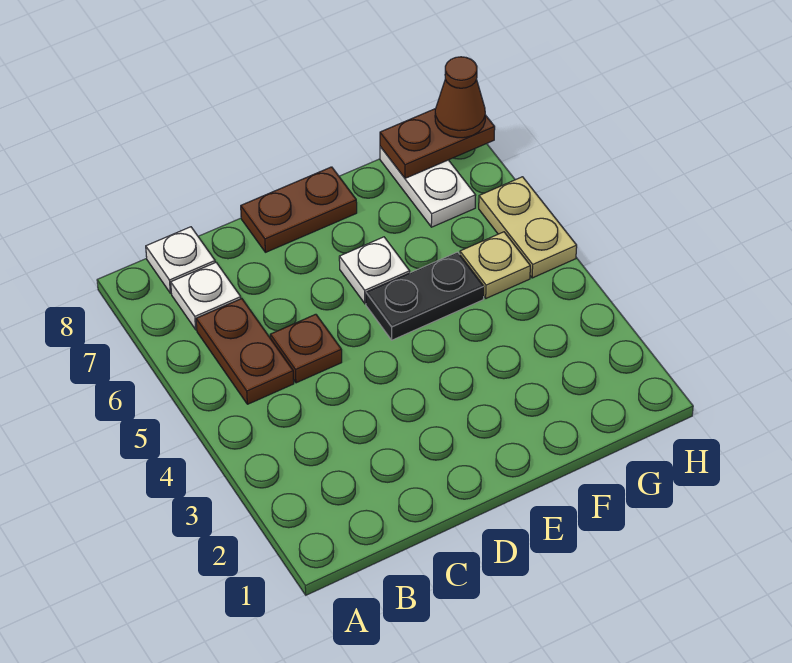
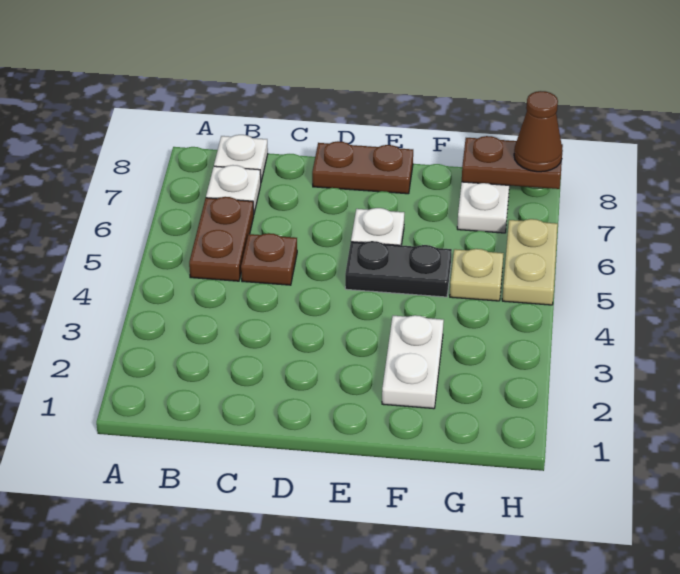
none -> white plate F2:F3 level 1

